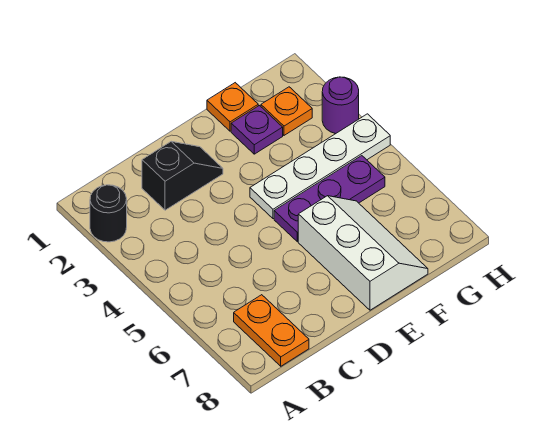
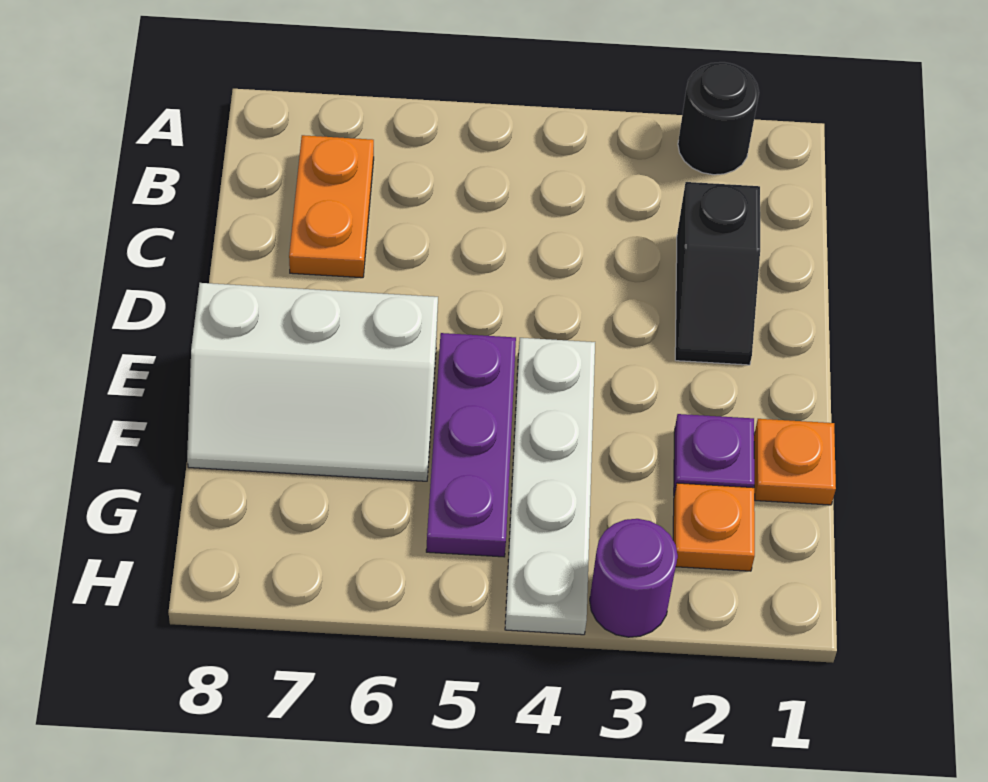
orange plate B7:B8 level 1 -> orange plate B7:C7 level 1

